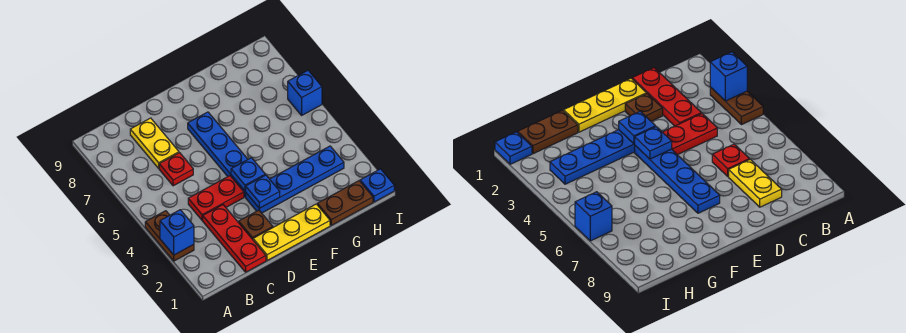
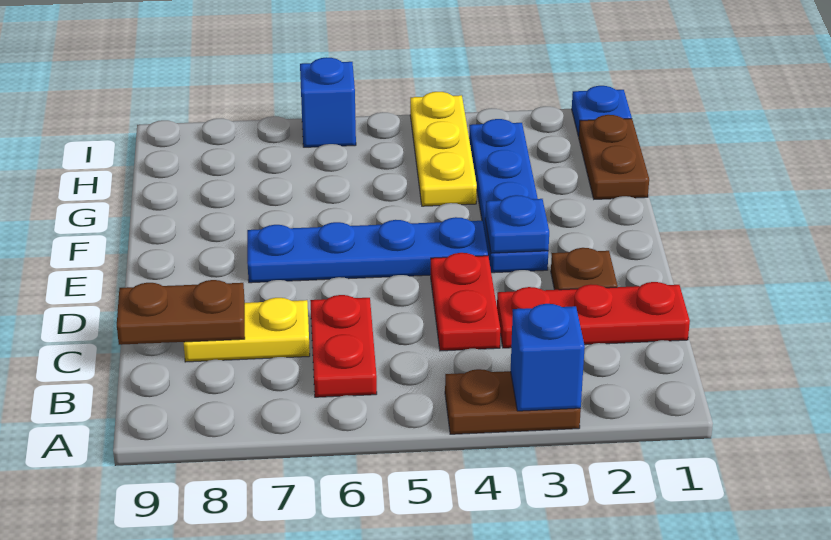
red plate C6 level 1 -> red plate B6:C6 level 1
none -> brown plate C8:C9 level 2
yellow plate D1:F1 level 1 -> yellow plate G4:I4 level 1
blue plate E4 level 2 -> none

